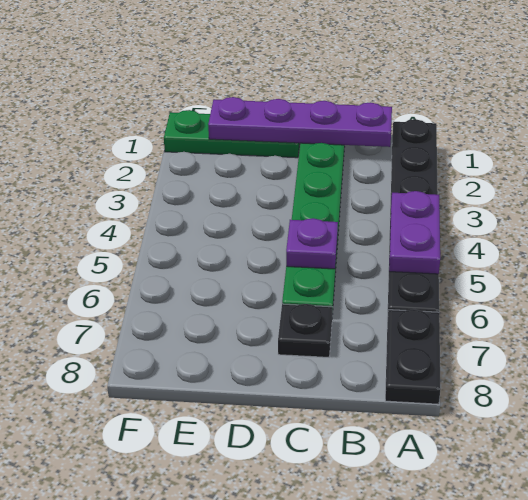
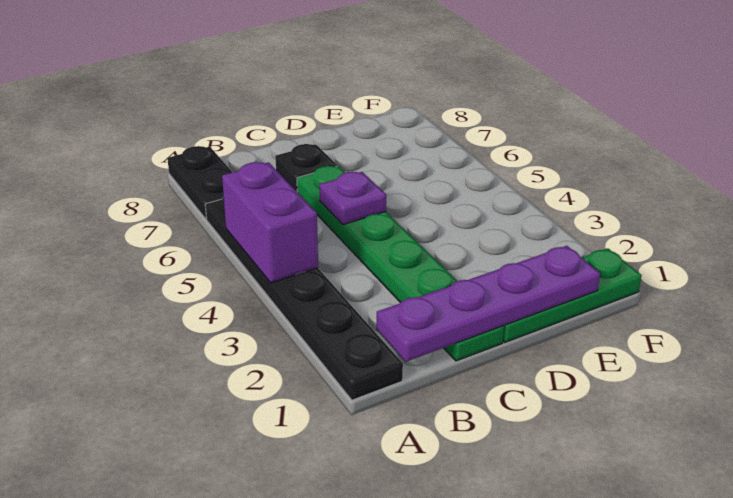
purple plate A4:A5 level 2 -> purple brick A4:A5 level 2

